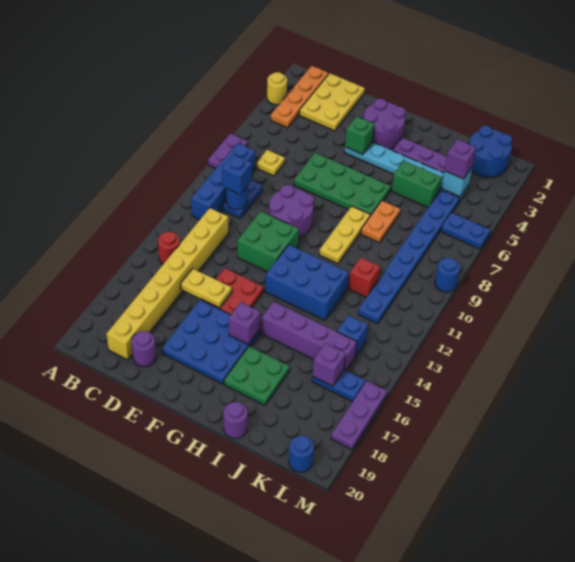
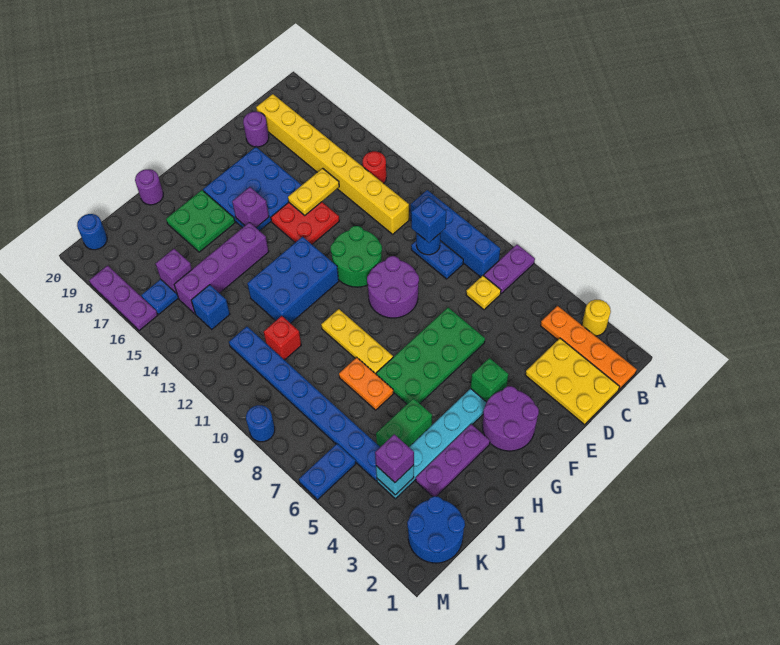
purple plate A7:A8 level 1 -> purple plate A7:B7 level 1
green brick E11:F12 level 1 -> green round brick E11:F12 level 1

